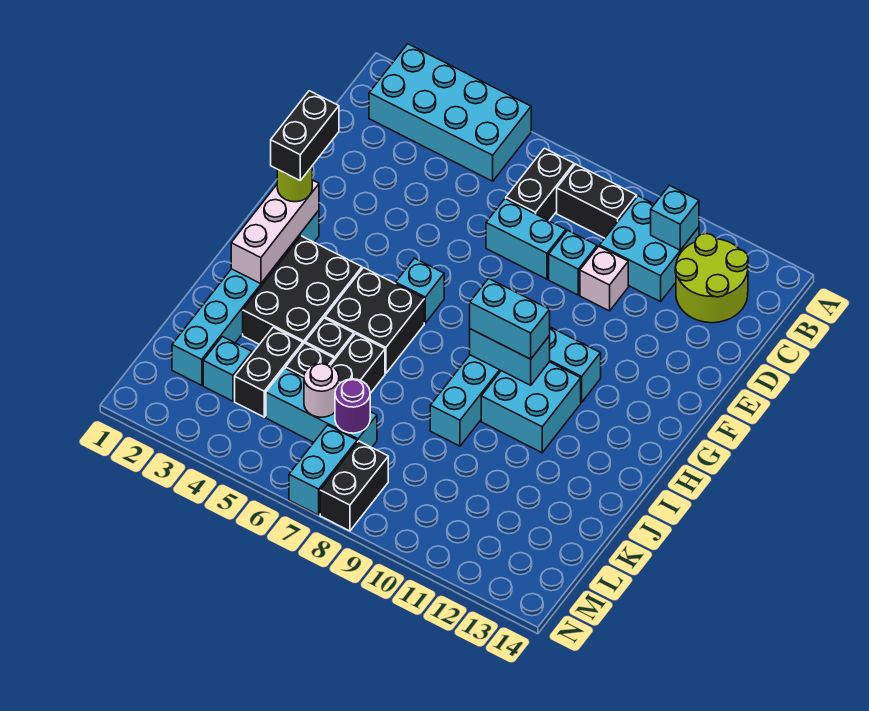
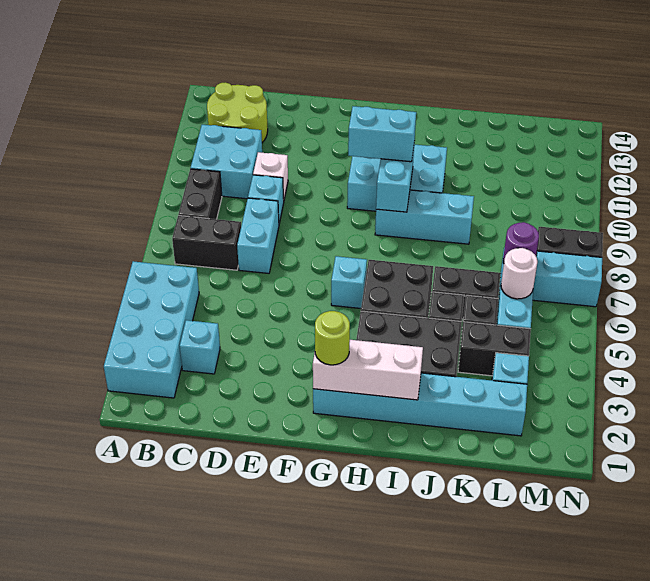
cyan brick B11 level 2 -> cyan brick C3 level 1
black brick F2:G2 level 4 -> none
cyan brick H9:H10 level 3 -> cyan brick G10:H10 level 3

